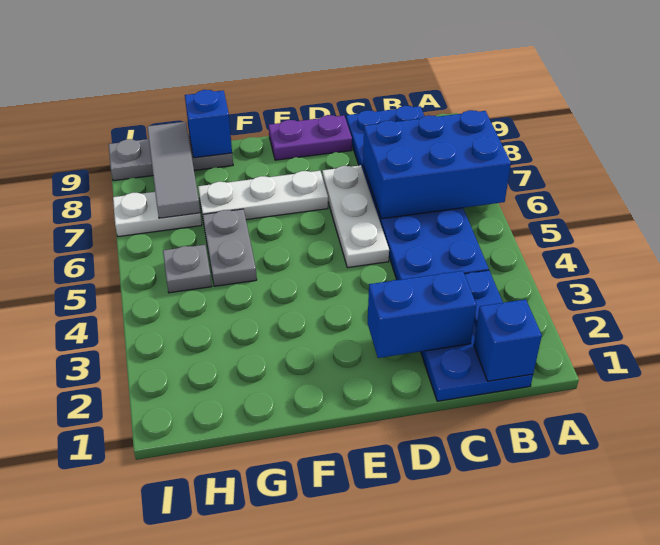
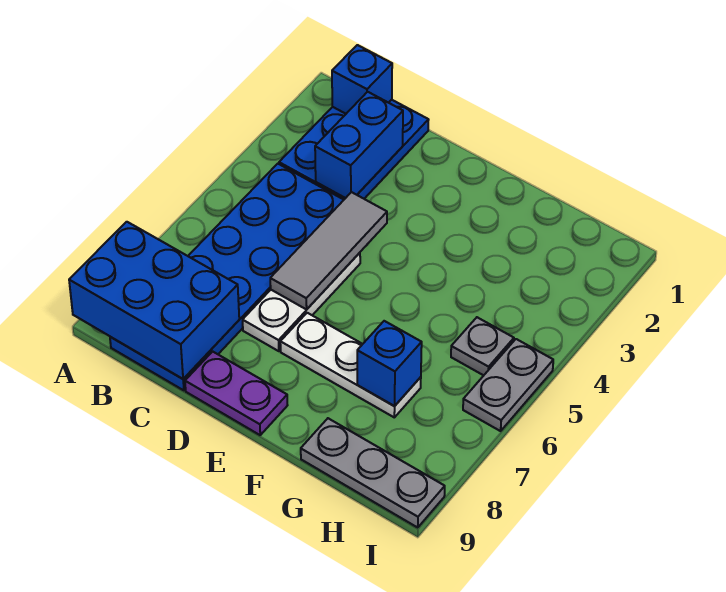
blue brick A6:C7 level 2 -> blue brick A8:C9 level 2
blue brick C2:D2 level 2 -> blue brick C2:C3 level 2
grey plate G5:G6 level 1 -> grey plate I5:I6 level 1
blue brick G9 level 2 -> blue brick G7 level 2
white plate H7:I7 level 1 -> none
grey tile H7:H9 level 2 -> grey tile D4:D6 level 2

